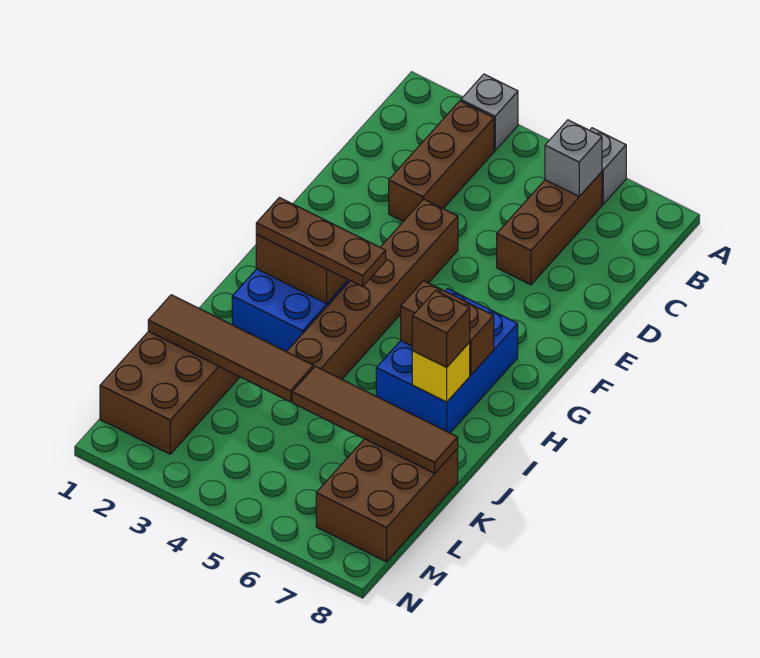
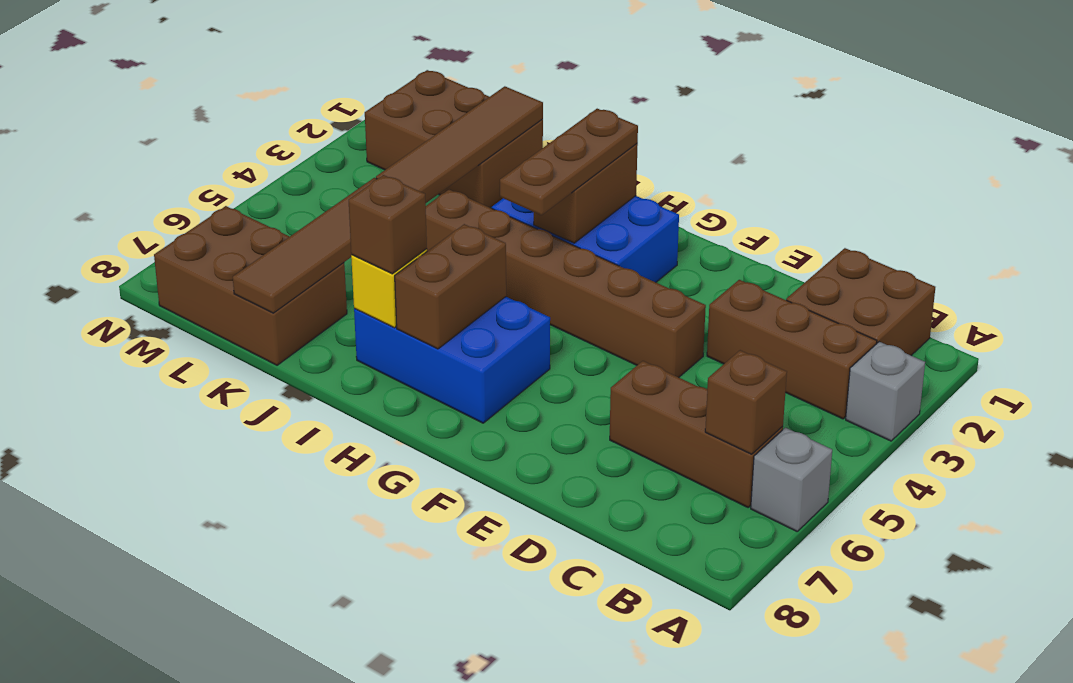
none -> brown brick B1:C2 level 1
grey brick B6 level 2 -> brown brick B6 level 2

